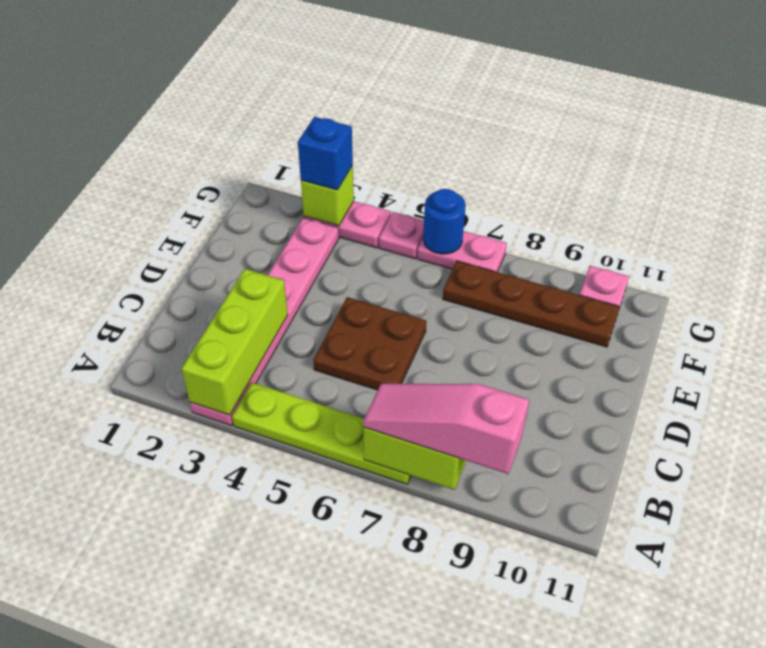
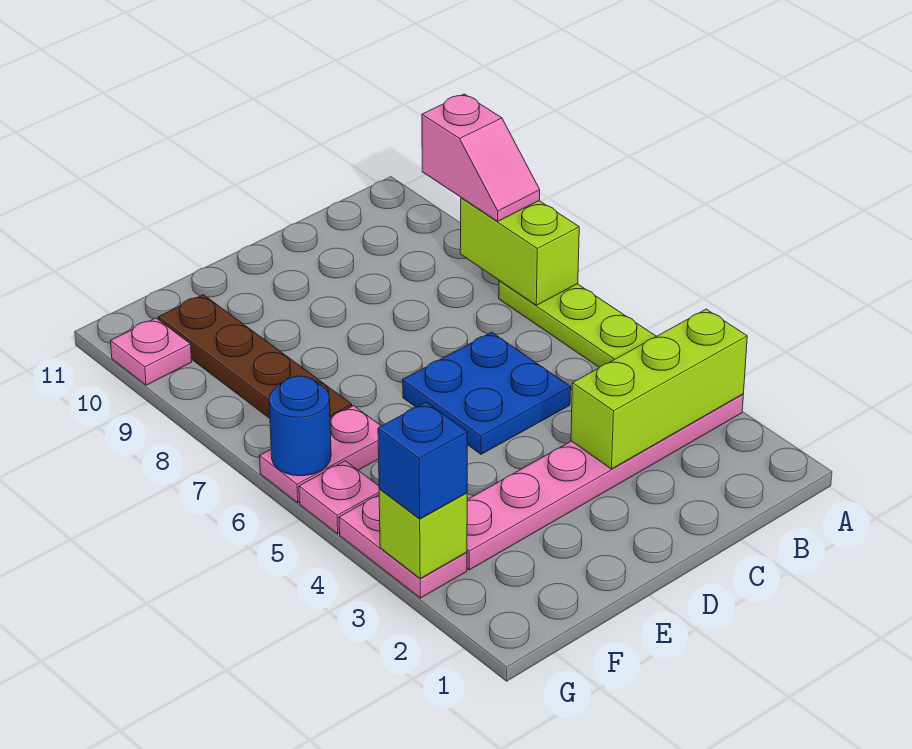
pink slope A7:A9 level 3 top 9 -> pink slope A8:A9 level 3 top 9
brown plate C5:D6 level 1 -> blue plate C5:D6 level 1
pink plate G6:G7 level 1 -> pink plate F6:G6 level 1

